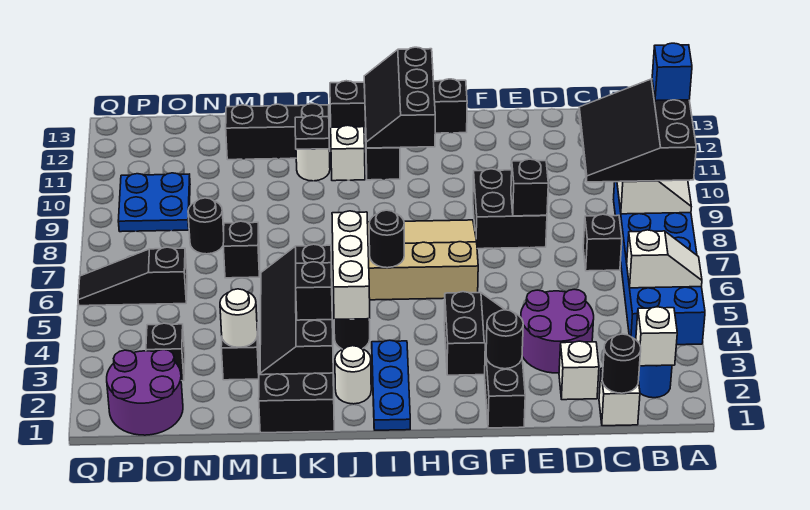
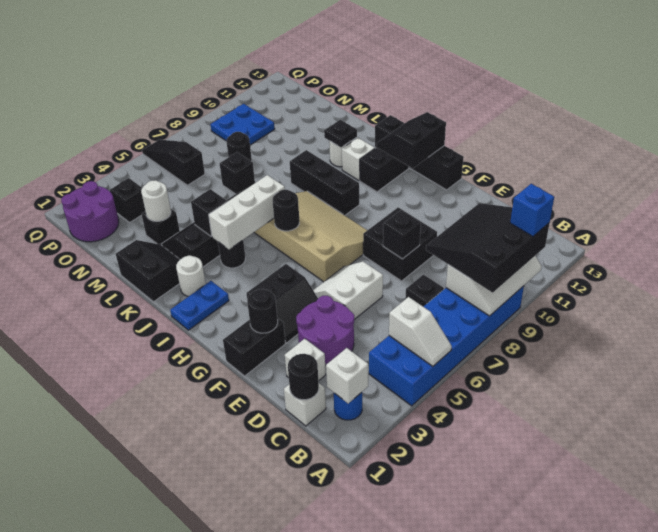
none -> white slope E5:F6 level 1 top E
black slope H11:I13 level 2 top H -> black slope H12:I13 level 2 top H
blue plate I1:I3 level 1 -> blue plate I1:I2 level 1
black brick K12:M12 level 1 -> black brick I9:K9 level 1

